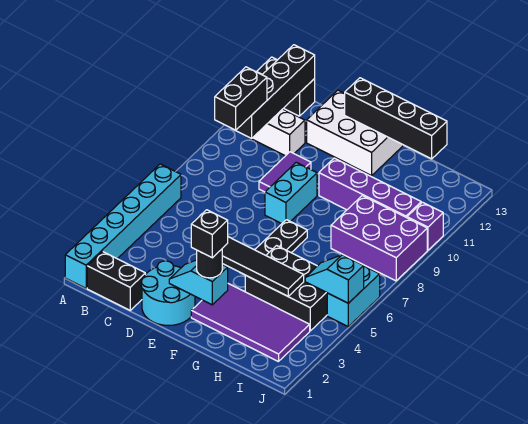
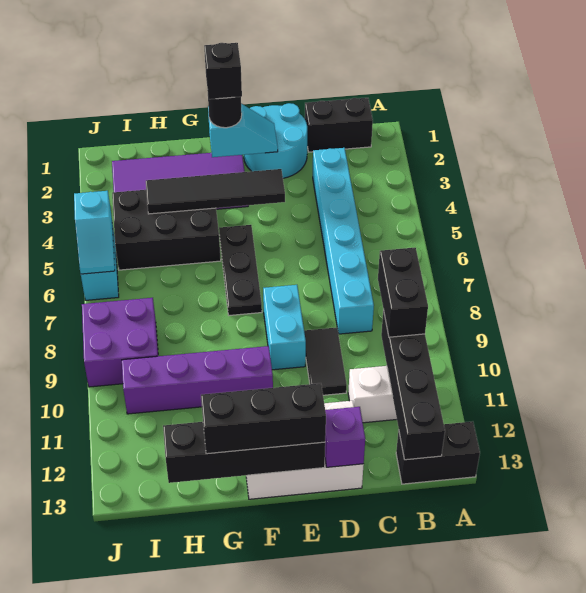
cyan brick A1:A6 level 1 -> cyan brick C3:C8 level 1
purple tile D9:D10 level 1 -> black tile D9:D10 level 1
none -> black brick E13:G13 level 3
purple brick H8:J9 level 1 -> purple brick I8:J9 level 1
cyan slope I5:J5 level 2 top J -> cyan slope J5:J6 level 2 top 5
purple brick J10 level 1 -> purple brick D13 level 2

